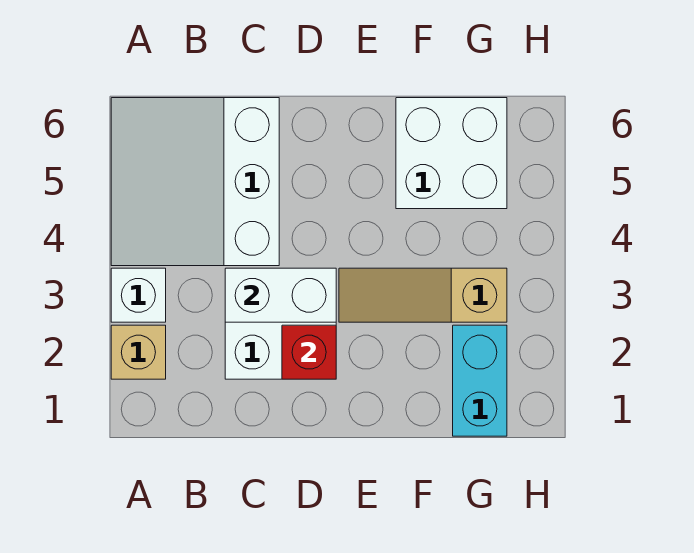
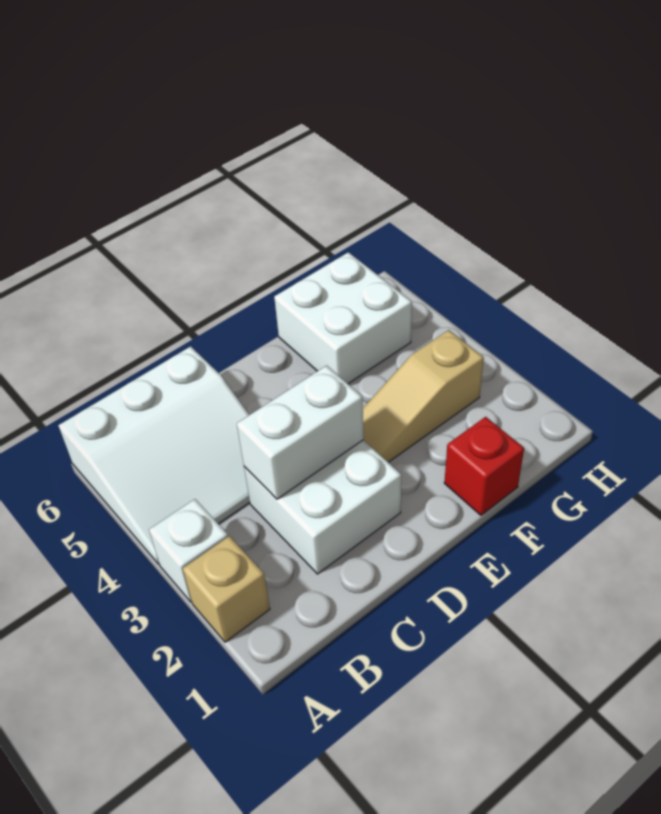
white slope A4:C6 level 1 top C -> white slope A4:C6 level 1 top 6
red brick D2 level 2 -> red brick F1 level 1
cyan brick G1:G2 level 1 -> none

